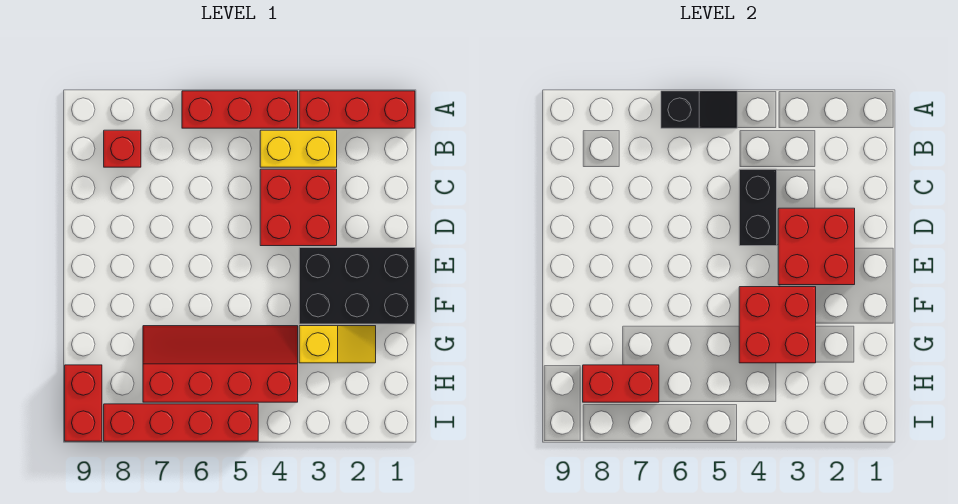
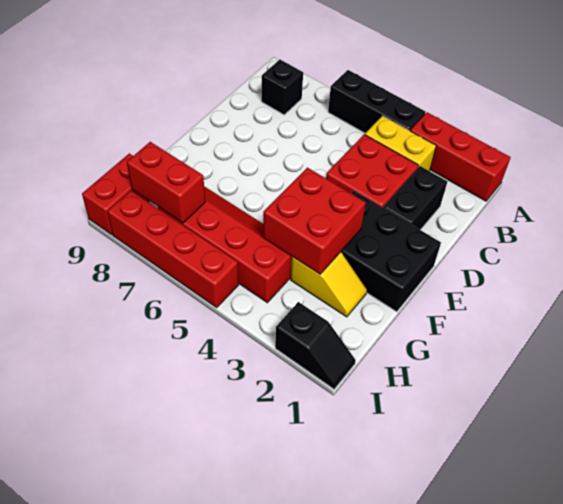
red brick A4:A6 level 1 -> black brick A4:A6 level 1
black slope A5:A6 level 2 top 6 -> black slope I1:I2 level 1 top 2
red brick B8 level 1 -> black brick B8 level 1
black brick C4:D4 level 2 -> black brick C2:D2 level 1
red brick D2:E3 level 2 -> none

